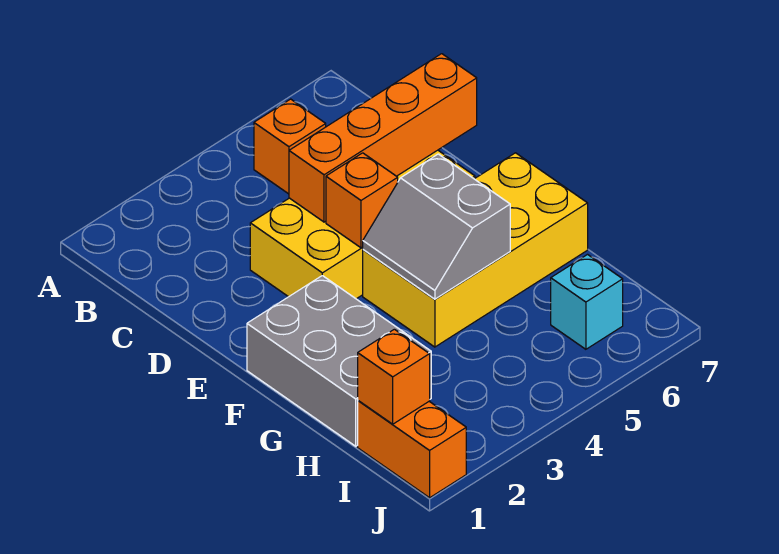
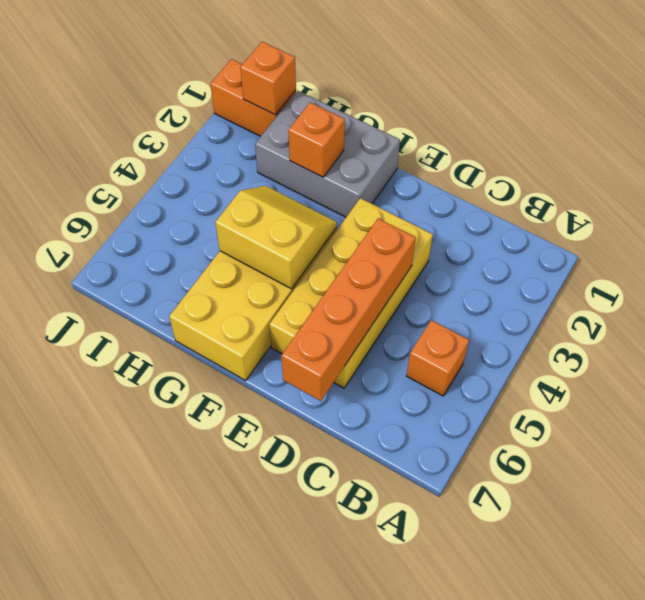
orange brick E4 level 2 -> orange brick G2 level 2
grey slope F4:G5 level 2 top 5 -> yellow slope F4:G5 level 2 top 5
cyan brick I6 level 1 -> none

